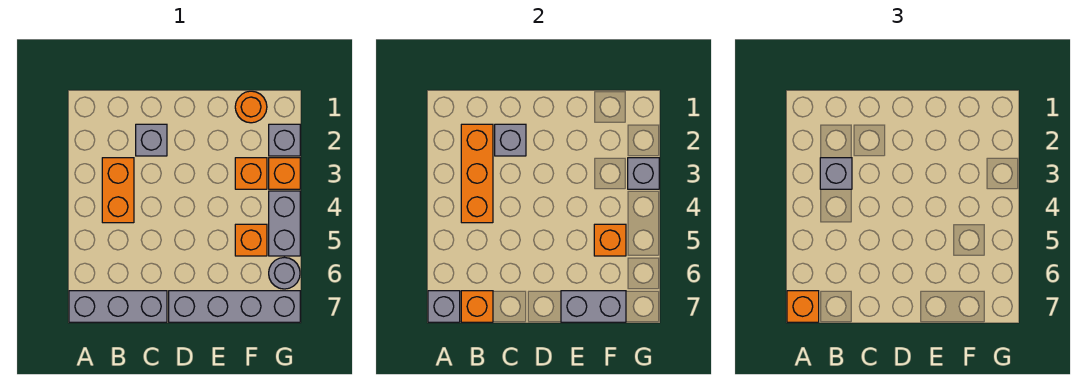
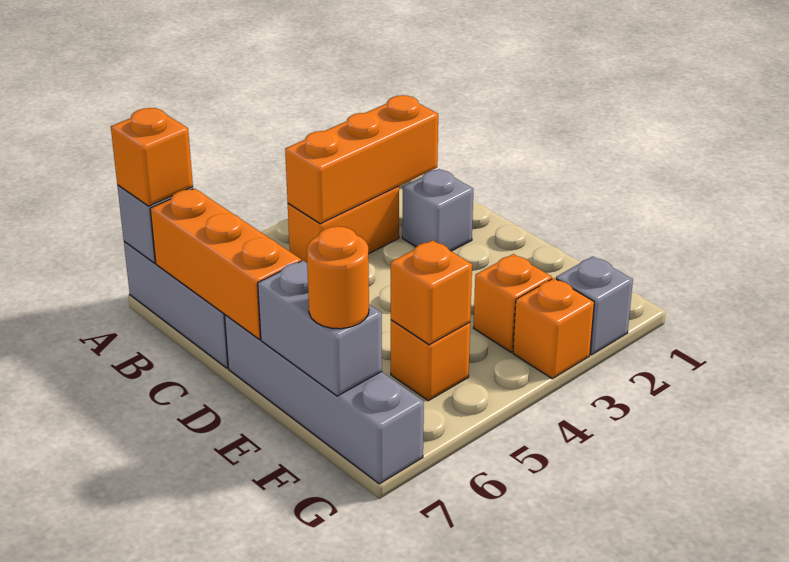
grey brick B3 level 3 -> none
orange brick B7 level 2 -> orange brick B7:D7 level 2
grey brick C2 level 2 -> none
orange round brick F1 level 1 -> orange round brick F7 level 3
grey brick G3 level 2 -> none
grey brick G4:G5 level 1 -> none
grey round brick G6 level 1 -> none

